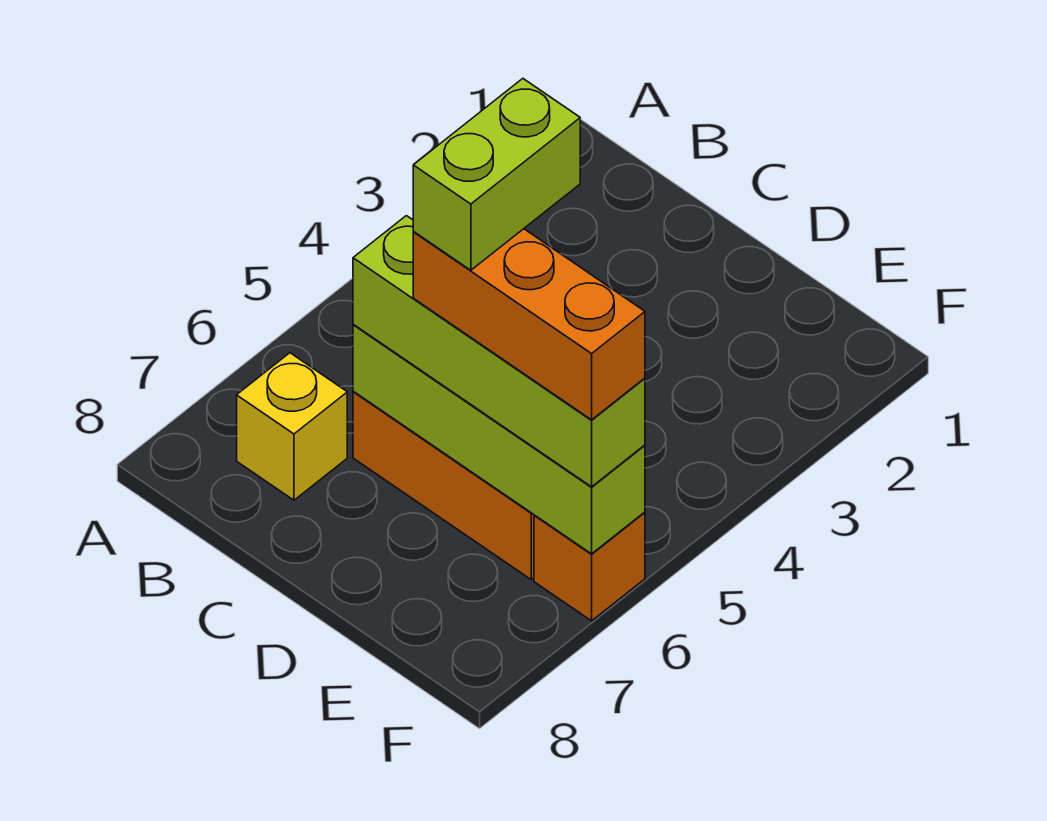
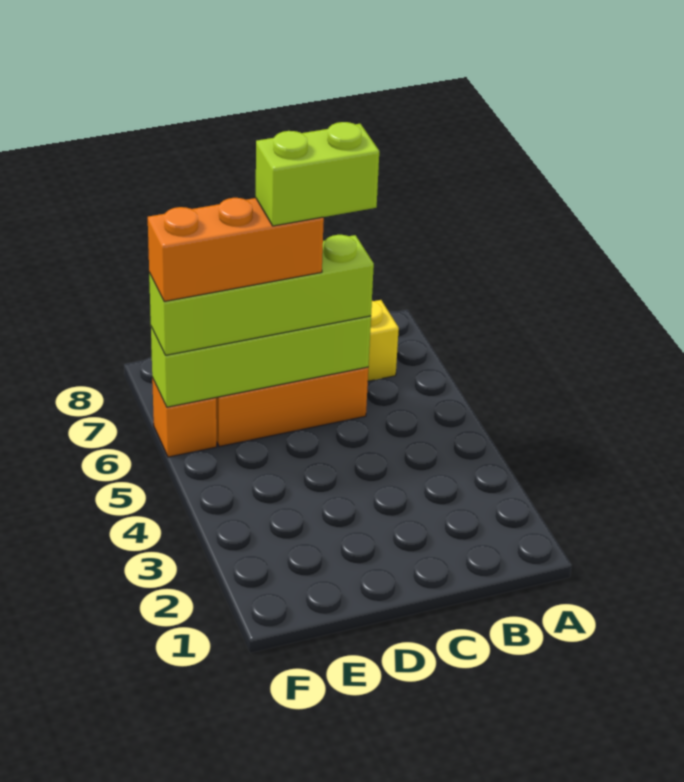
lime brick D5:D6 level 5 -> lime brick C6:D6 level 5

